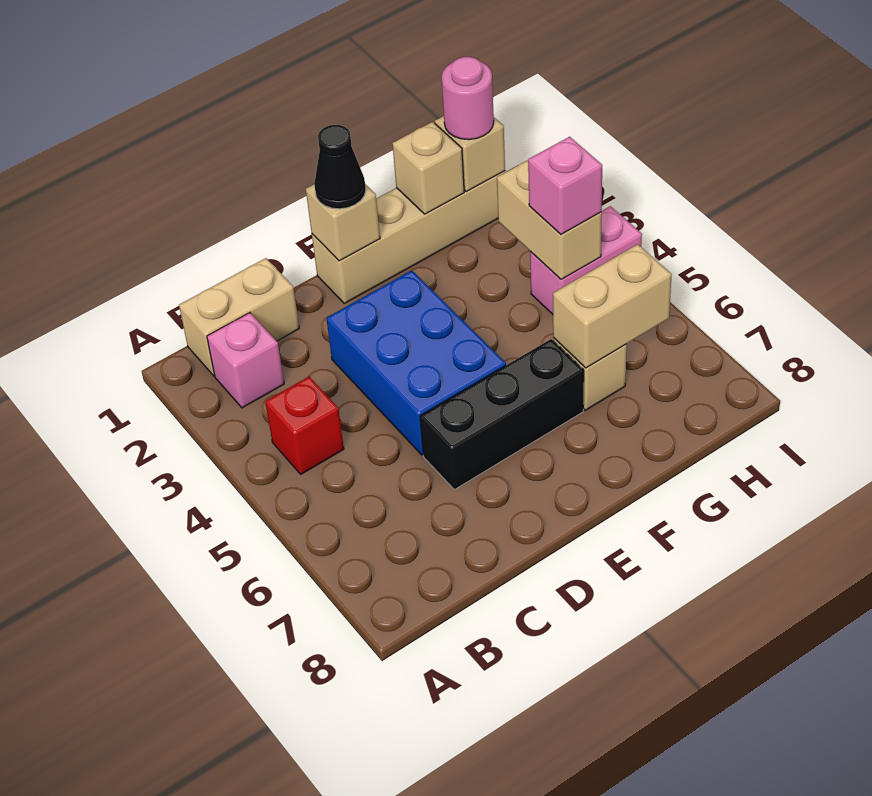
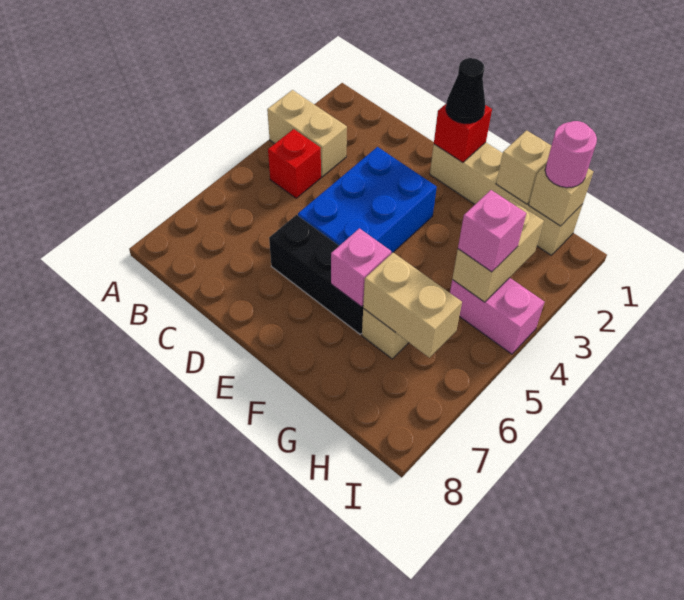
tan brick B1:C1 level 1 -> tan brick A3:B3 level 1
pink brick B2 level 1 -> pink brick F6 level 2
tan brick E1 level 2 -> red brick E1 level 2

